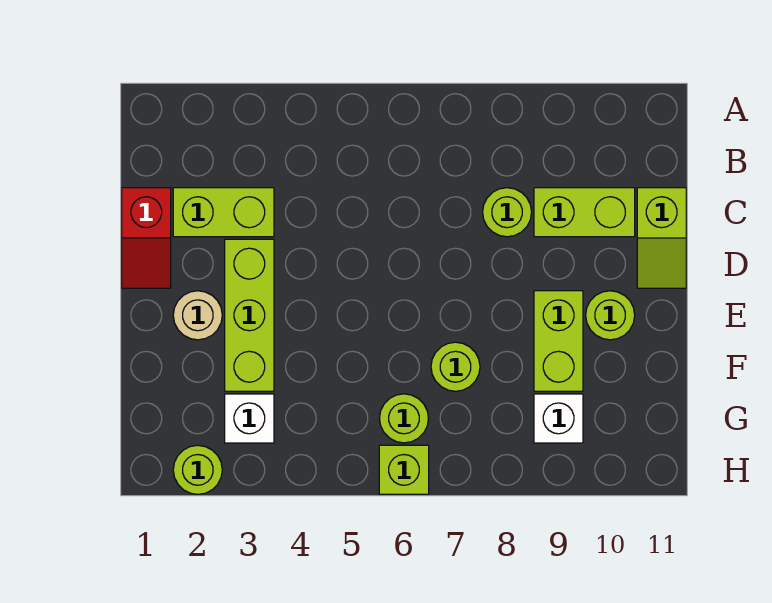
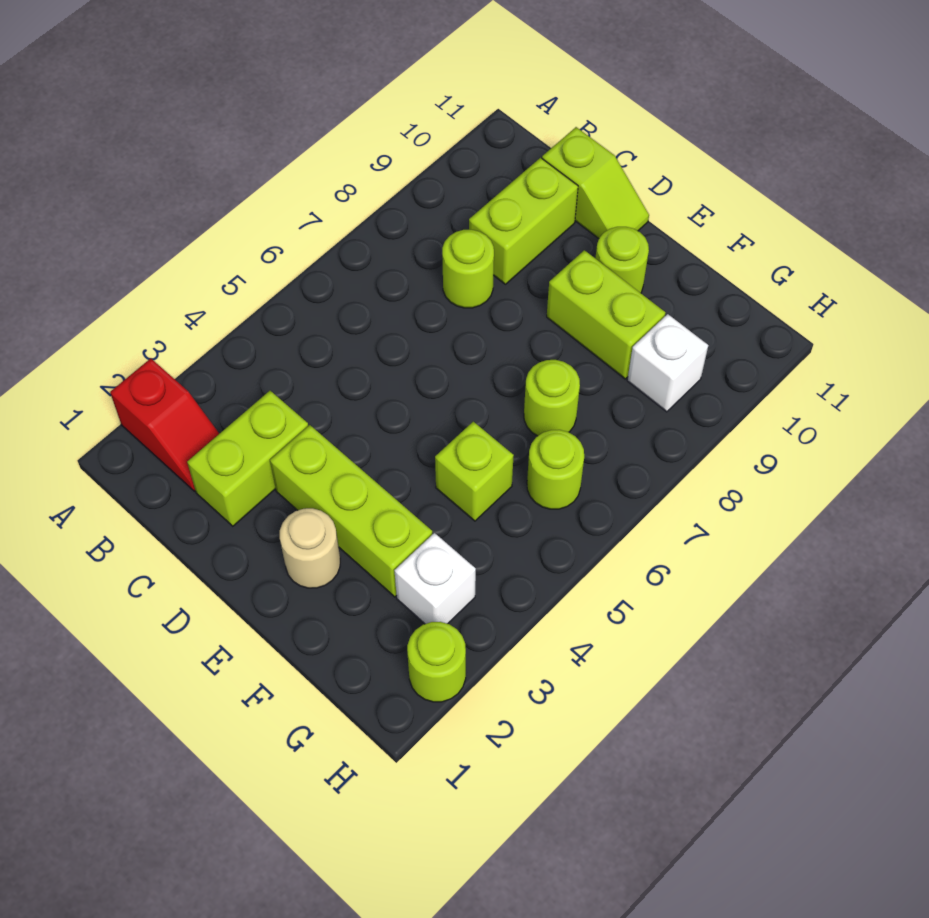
red slope C1:D1 level 1 top C -> red slope A2:B2 level 1 top A
lime brick H6 level 1 -> lime brick F5 level 1

